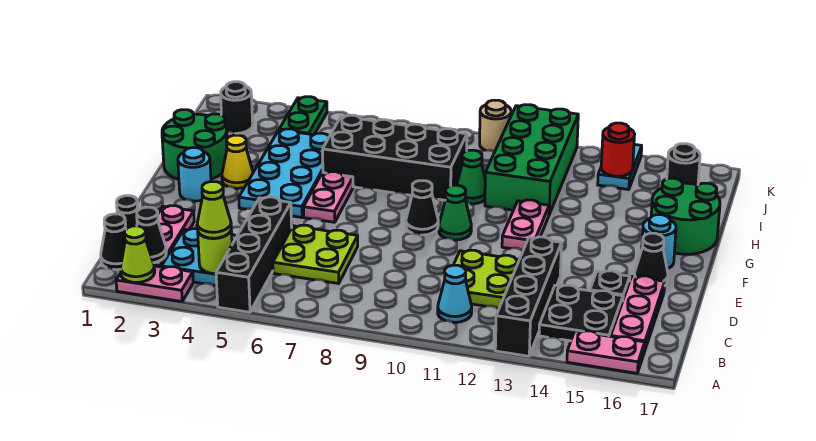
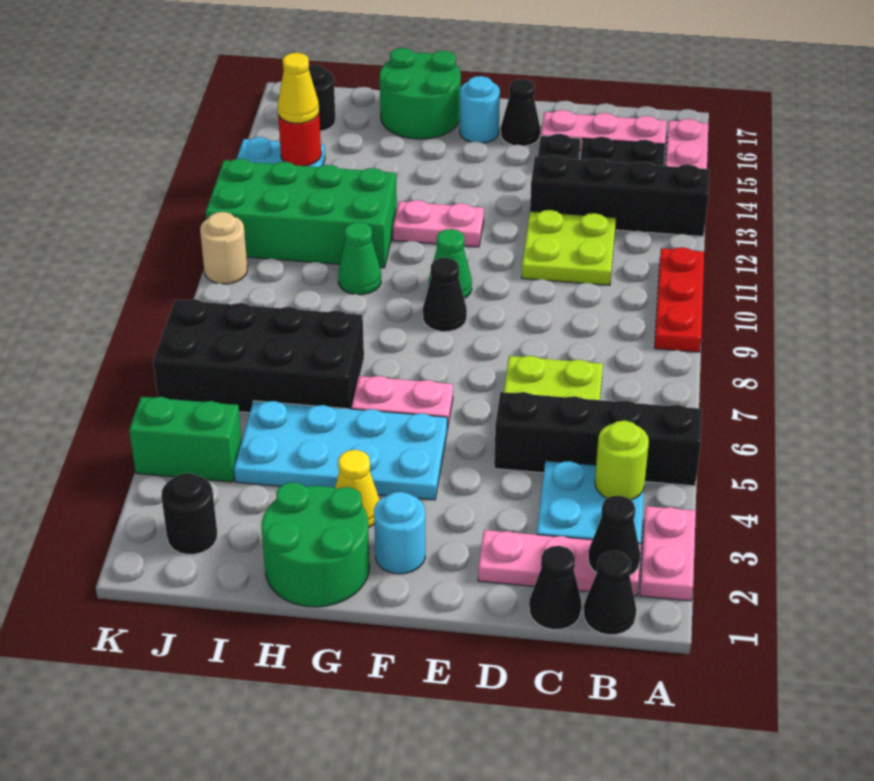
lime cone A2 level 2 -> none
none -> red plate A9:A11 level 1
lime cone B4 level 3 -> none
cyan cone B11 level 1 -> none
black brick H6:I9 level 1 -> black brick H6:K7 level 1
green plate J4:K4 level 1 -> green brick J4:K4 level 1
none -> yellow cone J14 level 3

